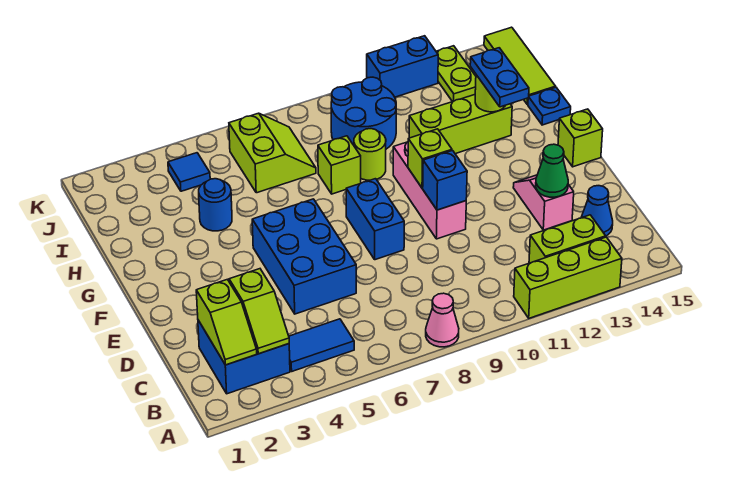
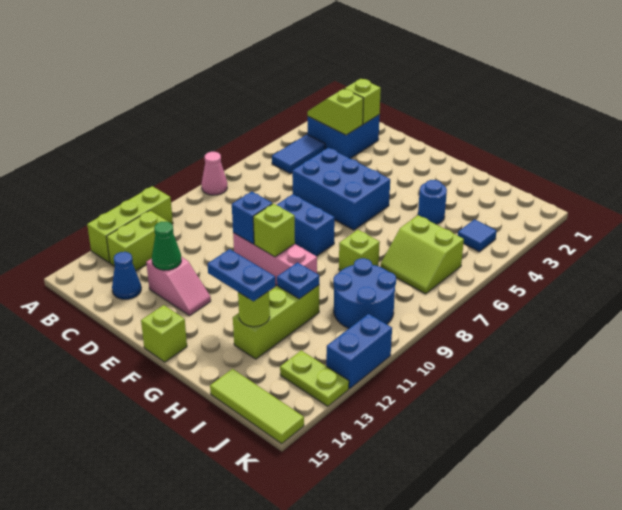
lime round brick H9 level 1 -> none
blue plate H15 level 1 -> blue plate H11 level 2

